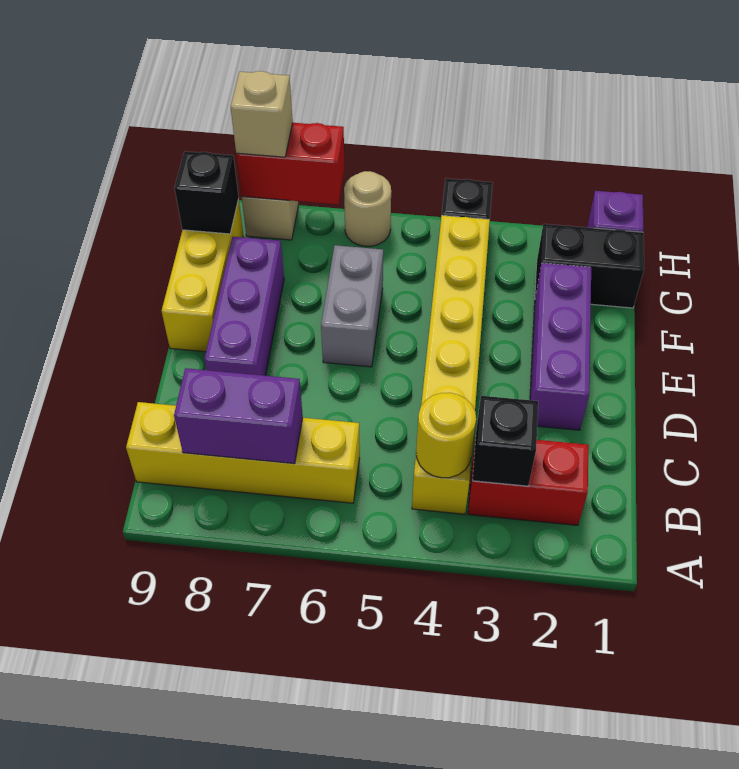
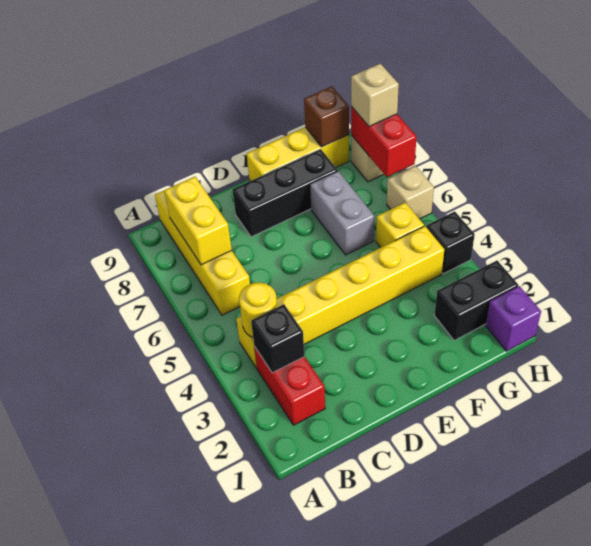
purple brick B7:B8 level 2 -> yellow brick B7:B8 level 2
purple brick D2:F2 level 1 -> none
purple brick D8:F8 level 1 -> black brick D8:F8 level 1
grey brick E6:F6 level 1 -> grey brick F6:F7 level 1
black brick G1:G2 level 1 -> black brick G2:H2 level 1
none -> yellow brick G5 level 1
black brick G9 level 2 -> brown brick G9 level 2
tan round brick H6 level 1 -> tan brick H6 level 1

